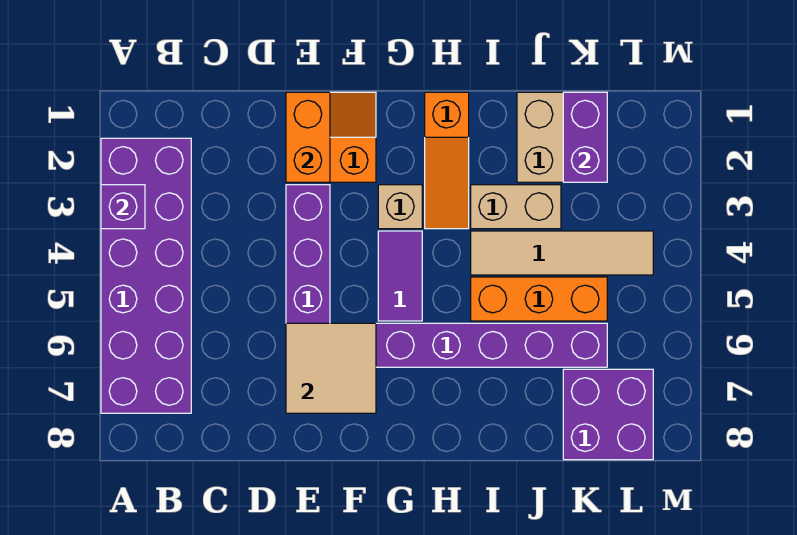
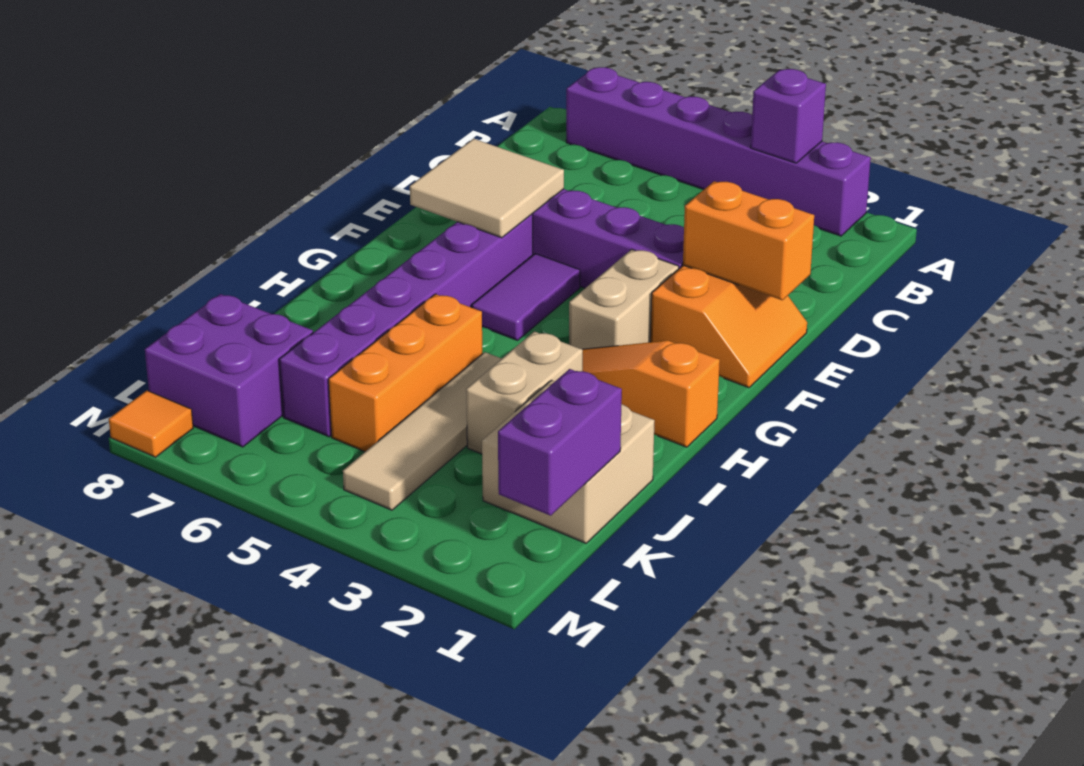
purple brick A2:B7 level 1 -> purple brick A2:A7 level 1
tan brick G3 level 1 -> tan brick F3:G3 level 1
purple tile G4:G5 level 1 -> purple tile F5:G5 level 1
purple brick K1:K2 level 2 -> purple brick K1:L1 level 2
none -> orange tile M8 level 1

